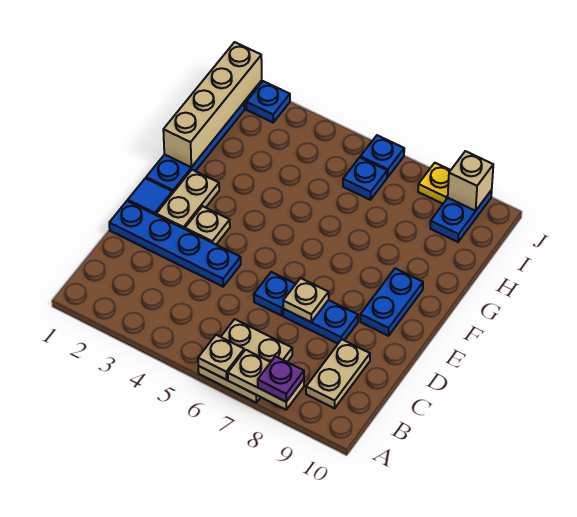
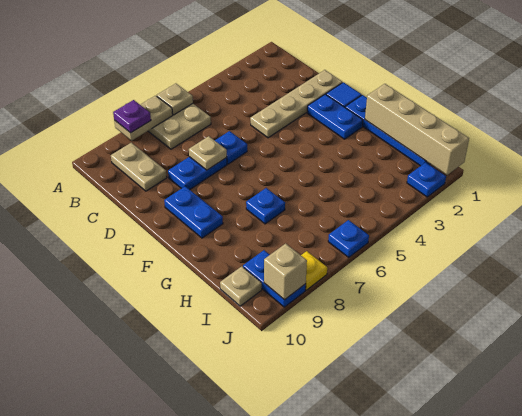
blue plate D1:D4 level 1 -> tan plate D1:D4 level 1
tan plate E2:F2 level 1 -> blue plate E2:F2 level 1
tan plate E3 level 1 -> tan plate I10 level 1
blue plate I6 level 1 -> blue plate G7 level 1

